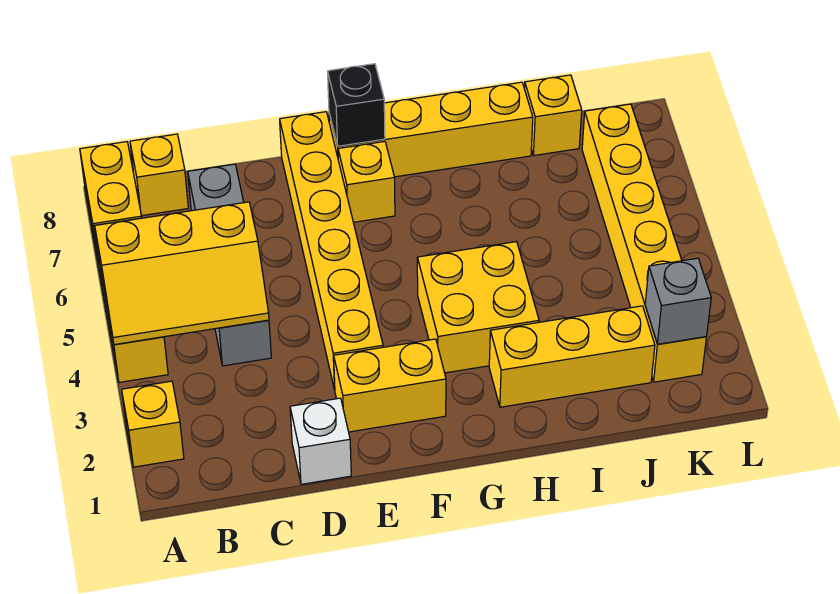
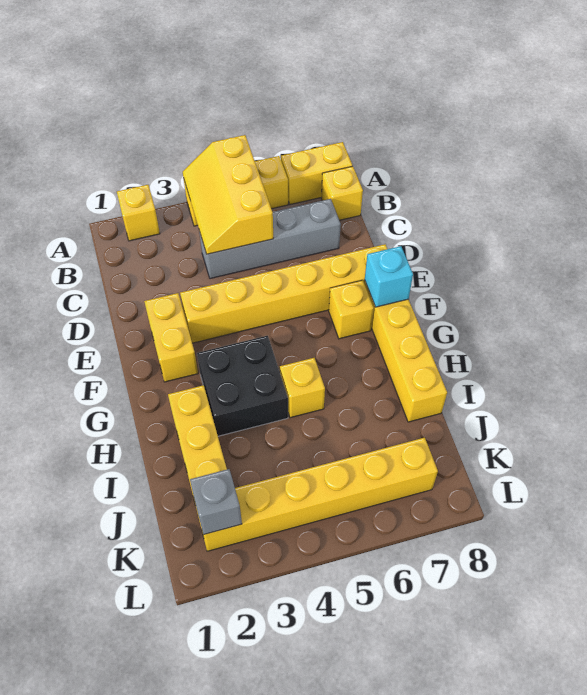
white brick D1 level 1 -> none
black brick F8 level 2 -> cyan brick F8 level 2
yellow brick G3:H4 level 1 -> black brick G3:H4 level 1
yellow brick J8 level 1 -> yellow brick H5 level 1

